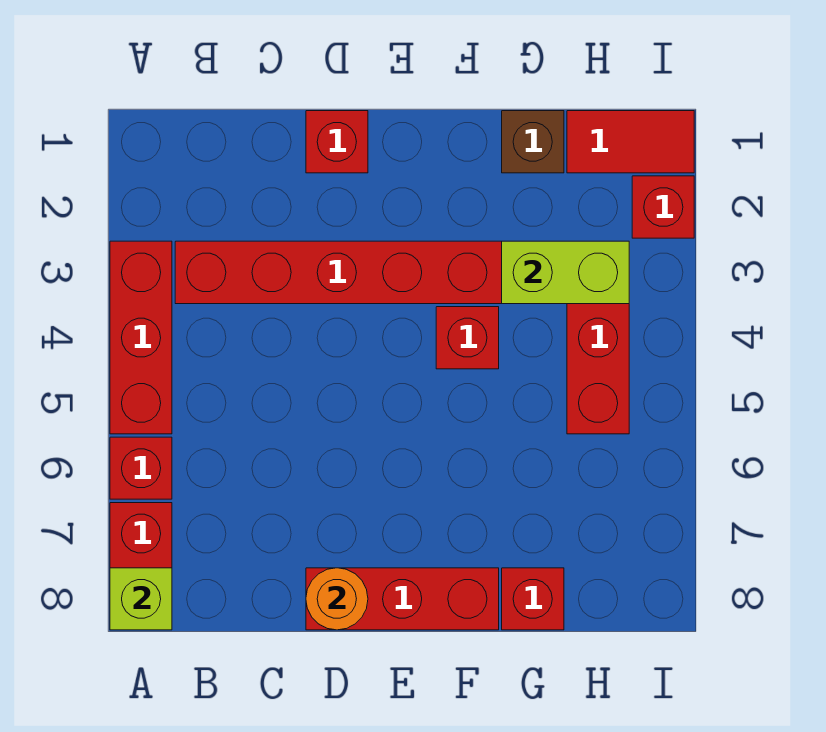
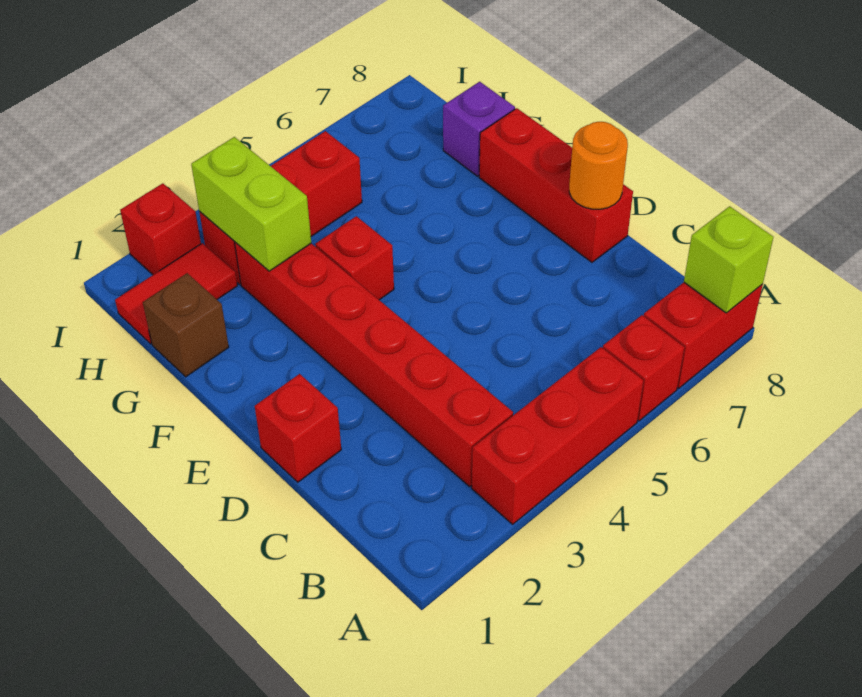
red brick G8 level 1 -> purple brick G8 level 1
red tile H1:I1 level 1 -> red tile H1:H2 level 1

